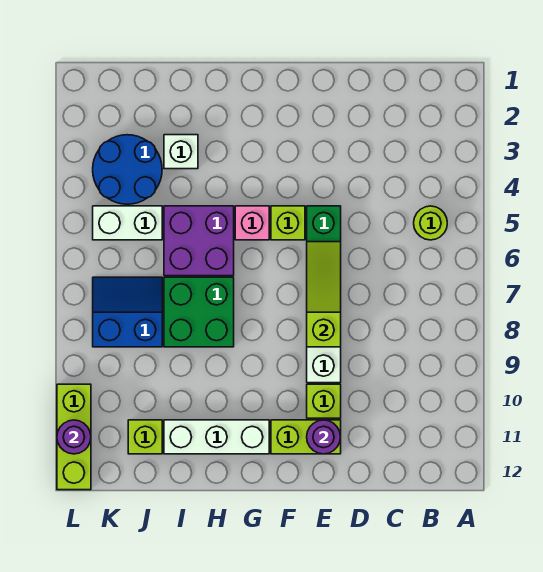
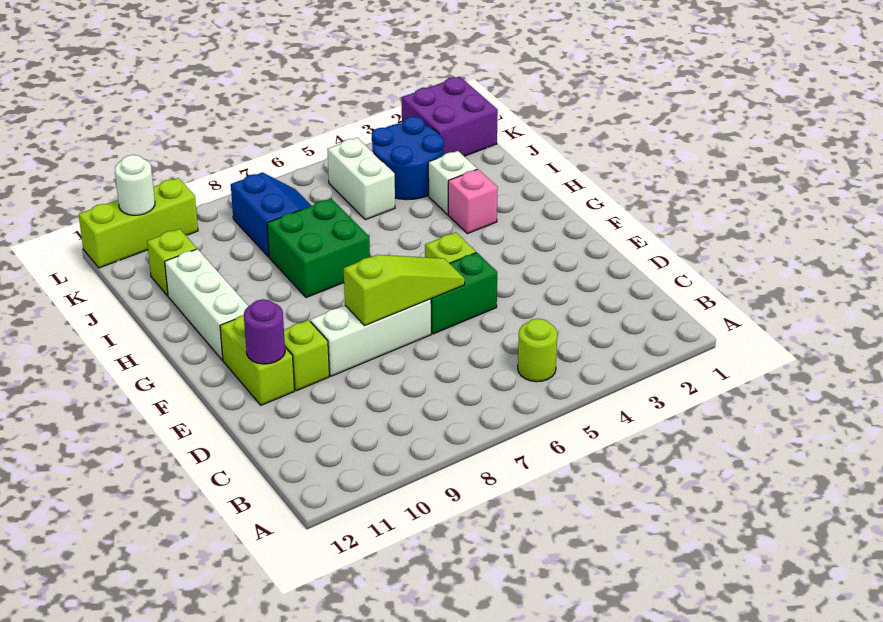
pink brick G5 level 1 -> pink brick H3 level 1
purple brick H5:I6 level 1 -> purple brick K1:L2 level 1
purple round brick L11 level 2 -> white round brick L11 level 2

